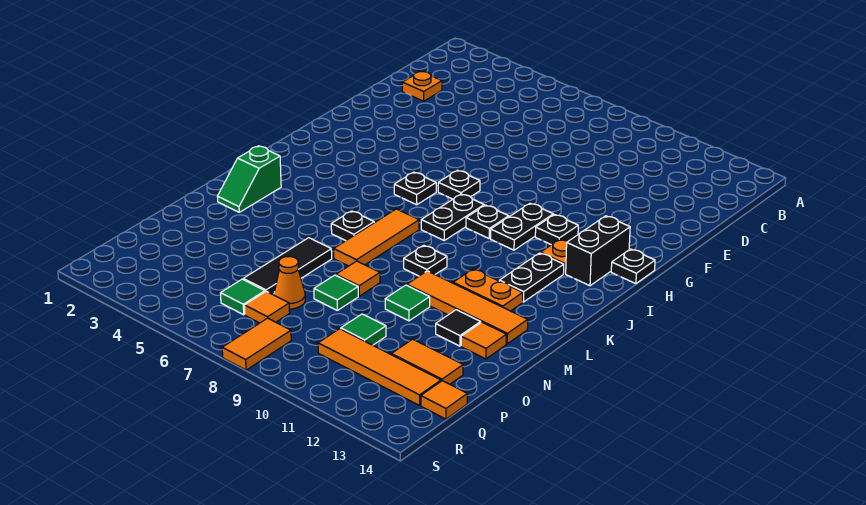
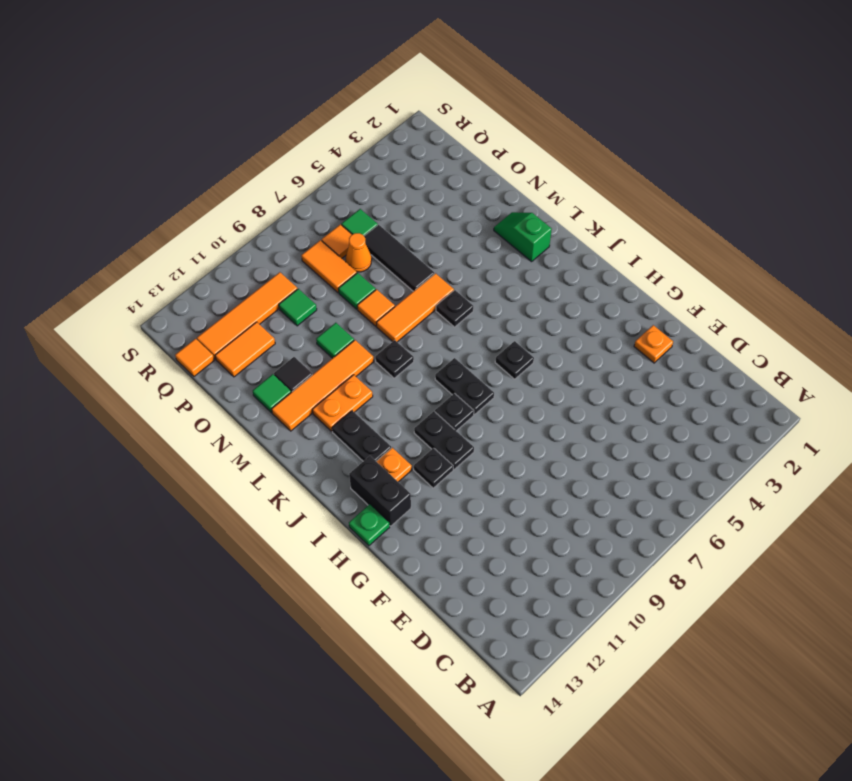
orange plate D2 level 1 -> orange plate F2 level 1
black plate H7 level 1 -> none
black plate H14 level 1 -> green plate H14 level 1
orange tile K7:M7 level 1 -> orange tile M6:M8 level 1
orange tile N13 level 1 -> green tile N13 level 1
orange tile R8:S8 level 1 -> orange tile P8:Q8 level 1

